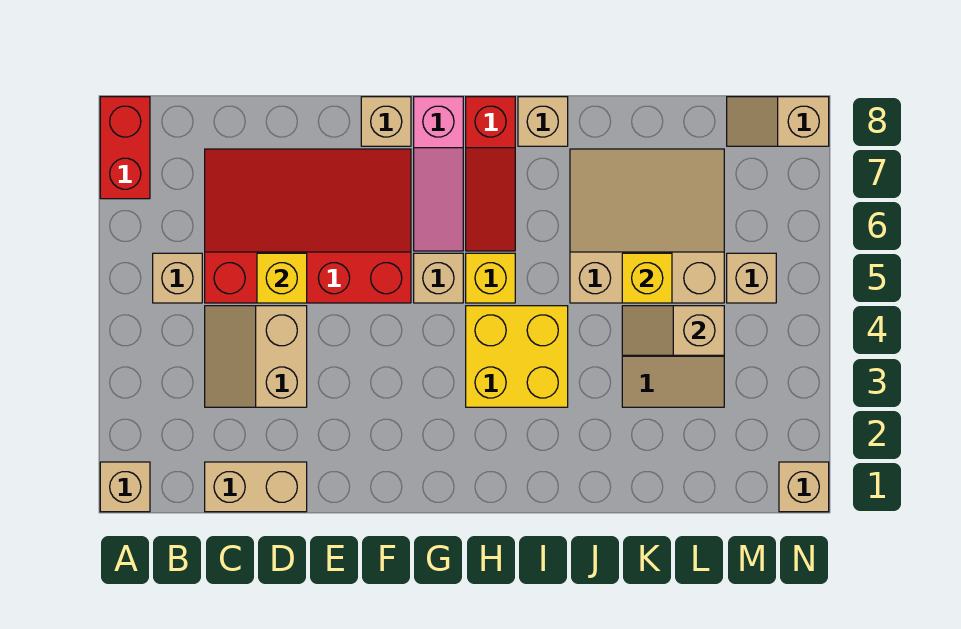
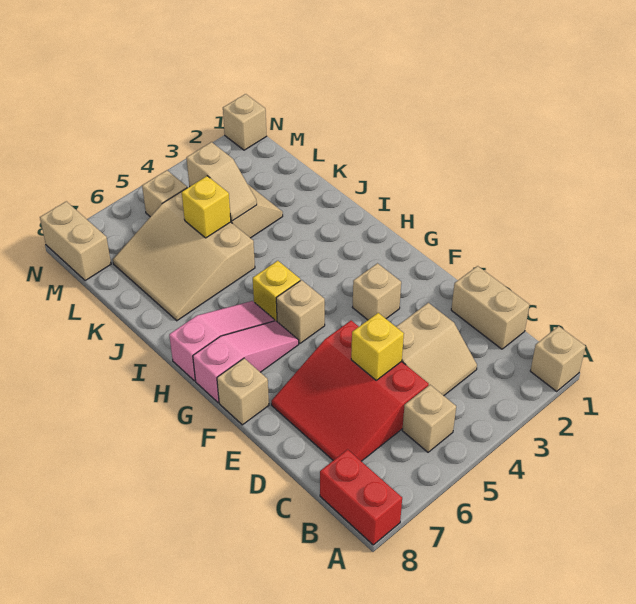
red brick A7:A8 level 1 -> red brick A8:B8 level 1
red slope C5:F7 level 1 top 5 -> red slope C5:E7 level 1 top 5
yellow brick H3:I4 level 1 -> none
red slope H6:H8 level 1 top 8 -> pink slope H6:H8 level 1 top 8
tan brick I8 level 1 -> tan brick F3 level 1
tan slope M8:N8 level 1 top N -> tan brick M8:N8 level 1

